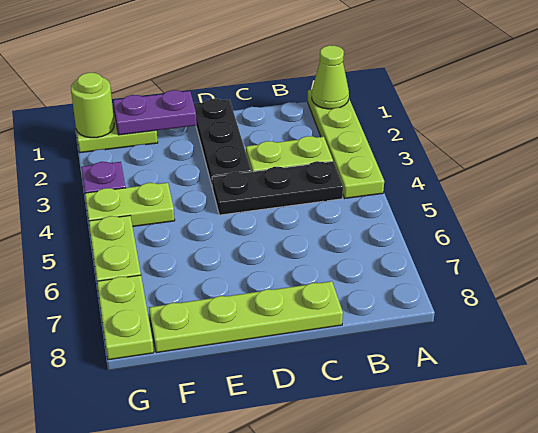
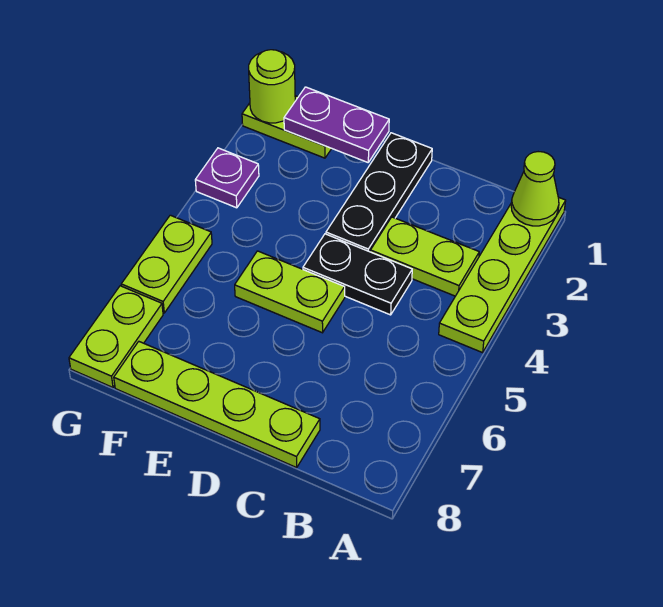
black plate B4:D4 level 1 -> black plate C4:D4 level 1
lime plate F4:G4 level 1 -> lime plate D5:E5 level 1

